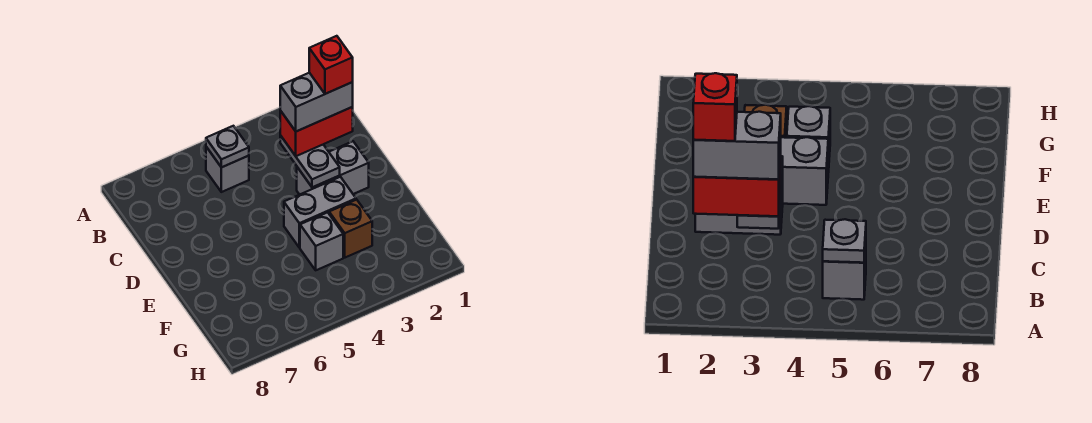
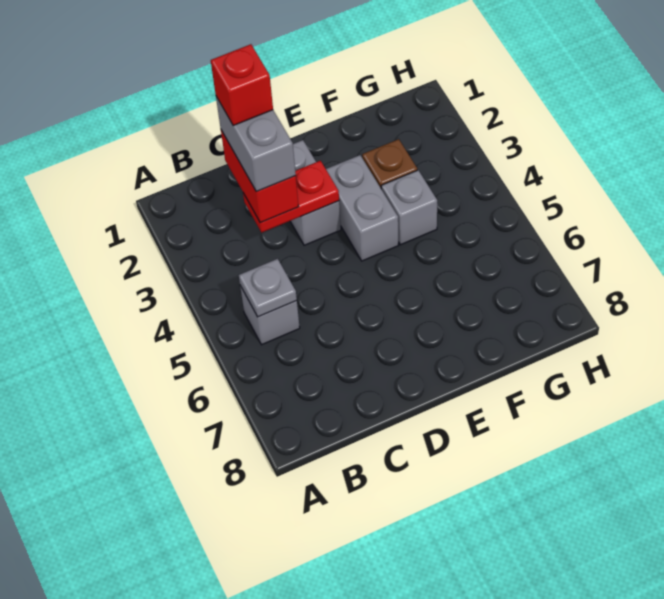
grey plate C3:D3 level 2 -> red plate C3:D3 level 2

